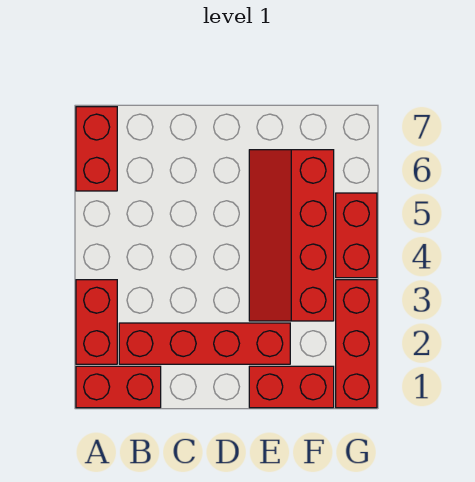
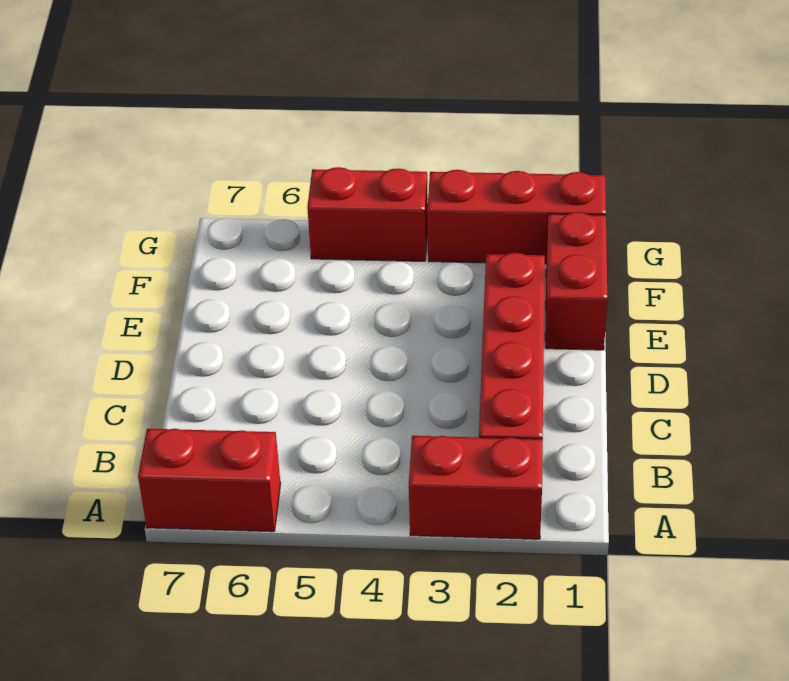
red brick A1:B1 level 1 -> none
red slope E3:F6 level 1 top F -> none

